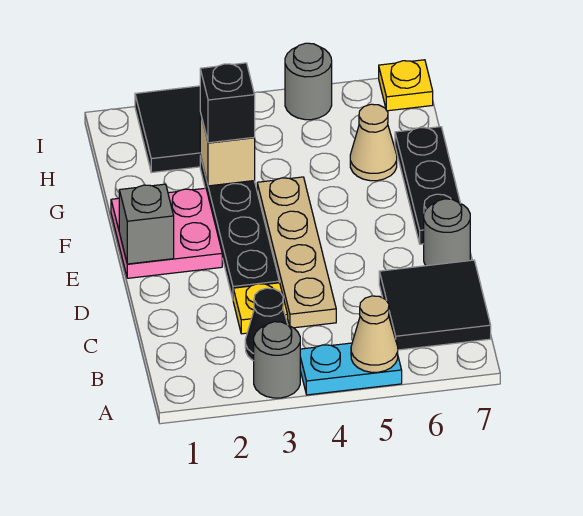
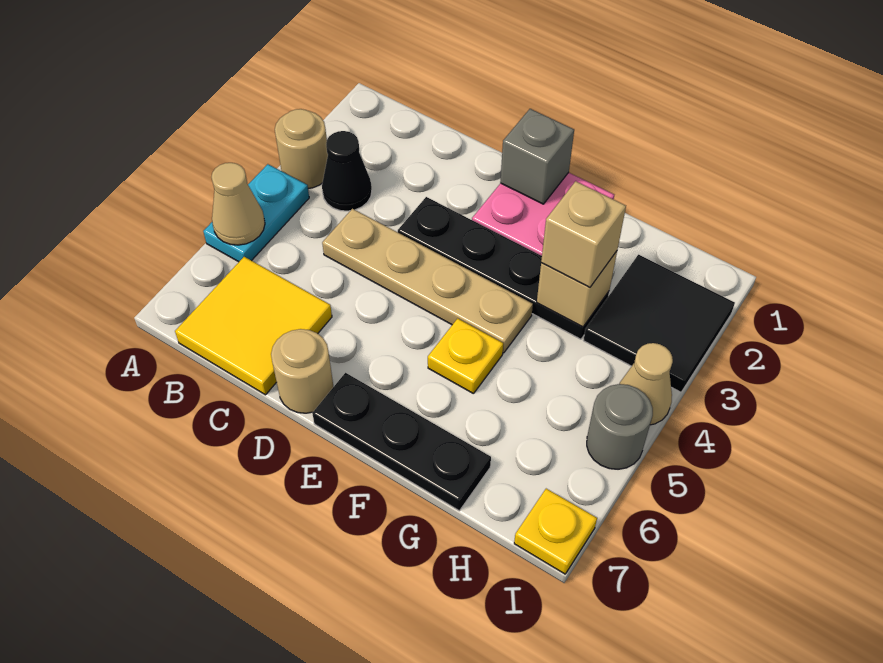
grey round brick A3 level 1 -> tan round brick A3 level 1
black tile B6:C7 level 1 -> yellow tile B6:C7 level 1
yellow plate C3 level 1 -> yellow plate F5 level 1
grey round brick D7 level 1 -> tan round brick D7 level 1
black brick G3 level 3 -> tan brick G3 level 3
tan cone G6 level 1 -> tan cone I4 level 1

